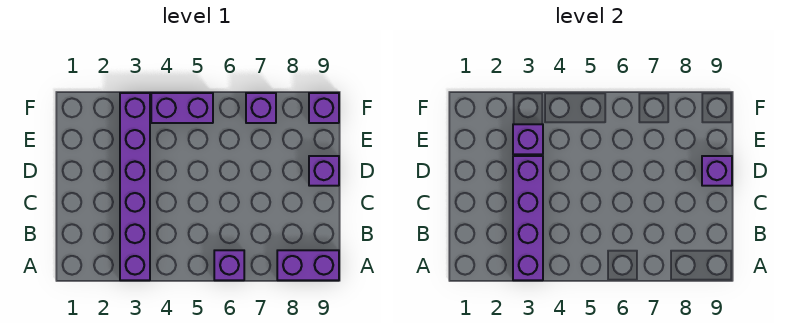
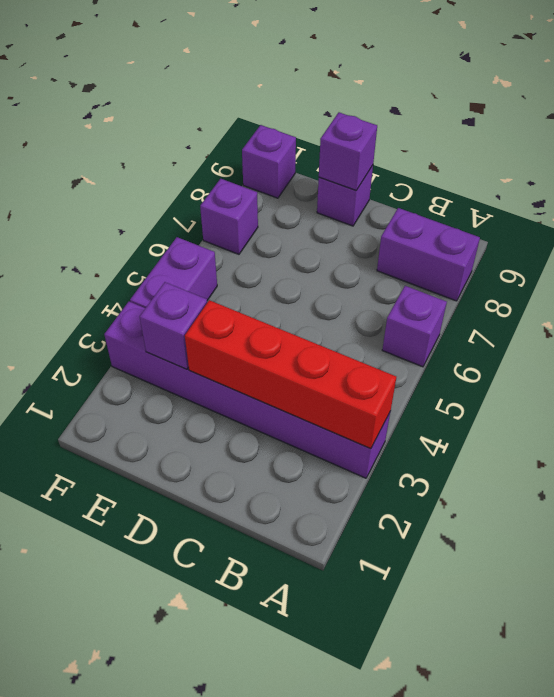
purple brick A3:D3 level 2 -> red brick A3:D3 level 2
purple brick A8:A9 level 1 -> purple brick A8:B8 level 1

